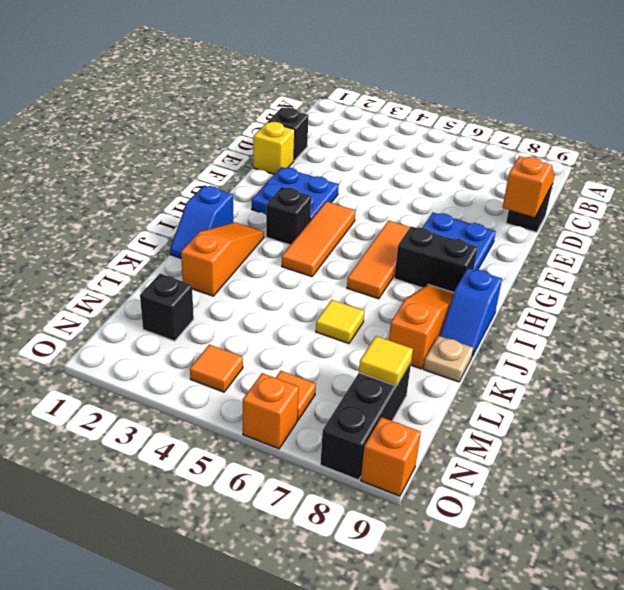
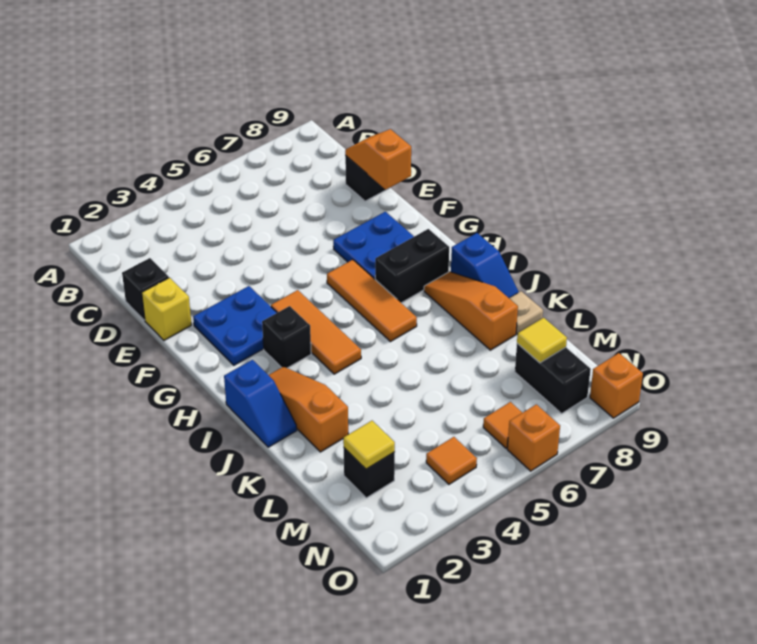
yellow tile K6 level 1 -> yellow tile M2 level 2
black brick M8:O8 level 1 -> black brick M8:N8 level 1

